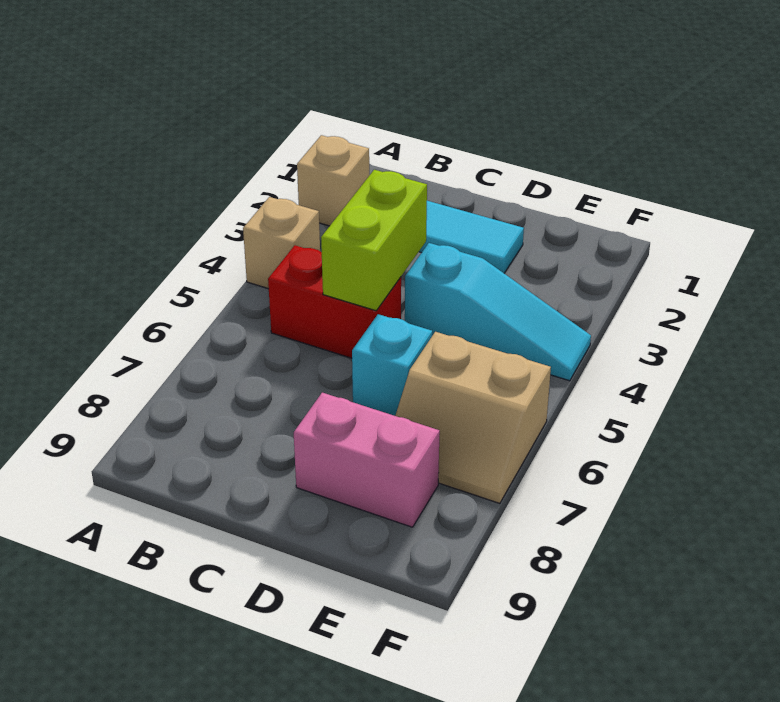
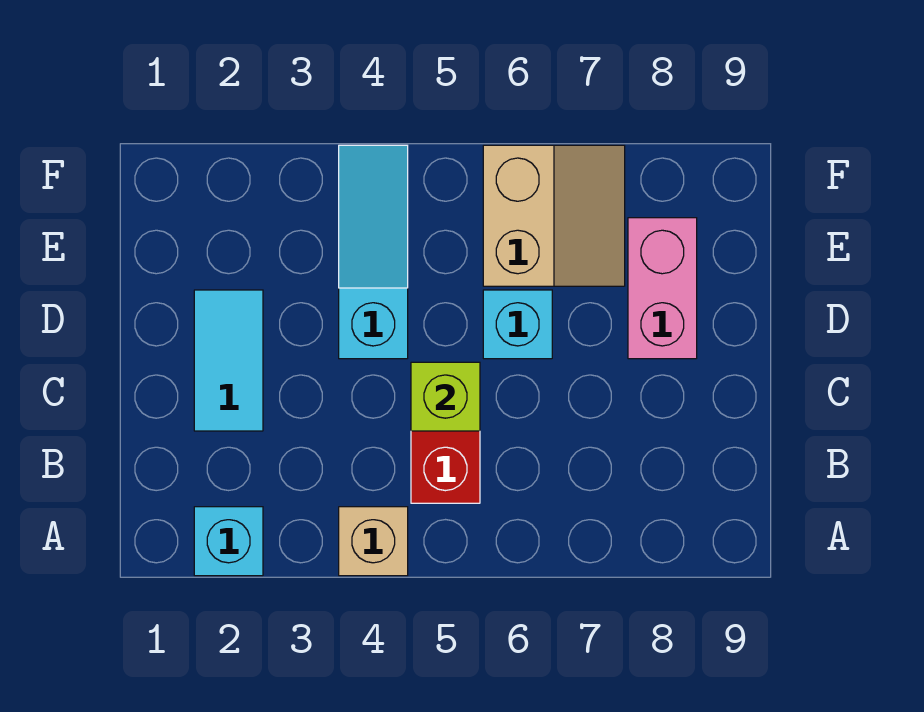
tan brick A2 level 1 -> cyan brick A2 level 1
lime brick C4:C5 level 2 -> lime brick C5 level 2

